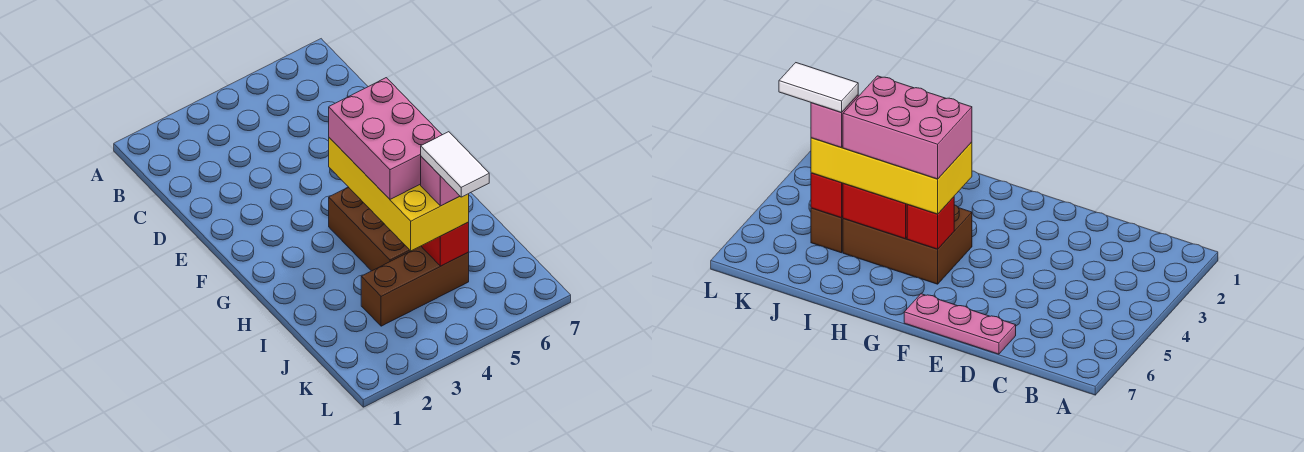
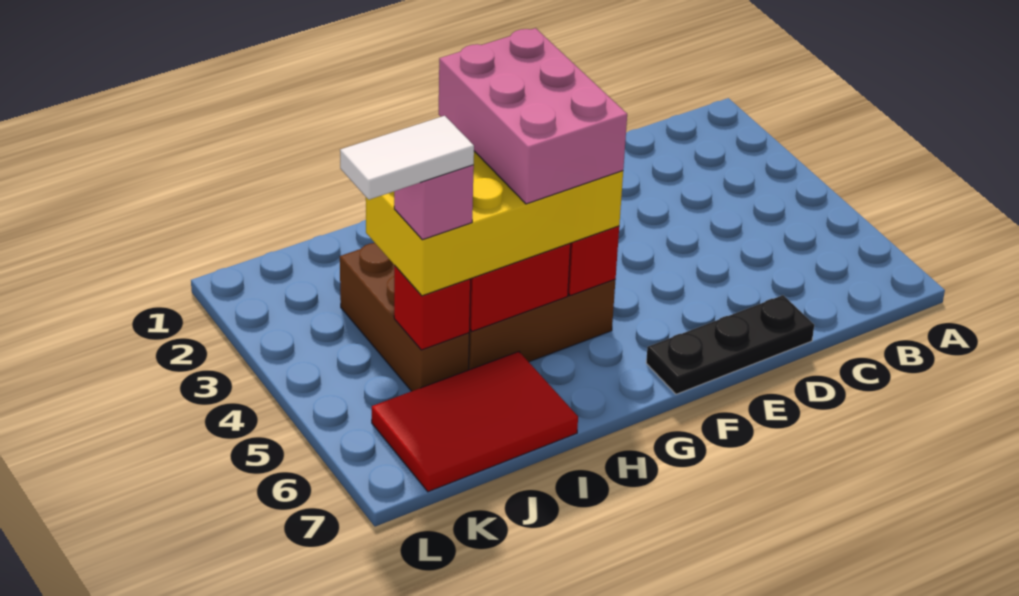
pink plate D7:F7 level 1 -> black plate D7:F7 level 1
pink brick G4:I5 level 4 -> pink brick G3:H5 level 4
none -> red tile I6:K7 level 1

